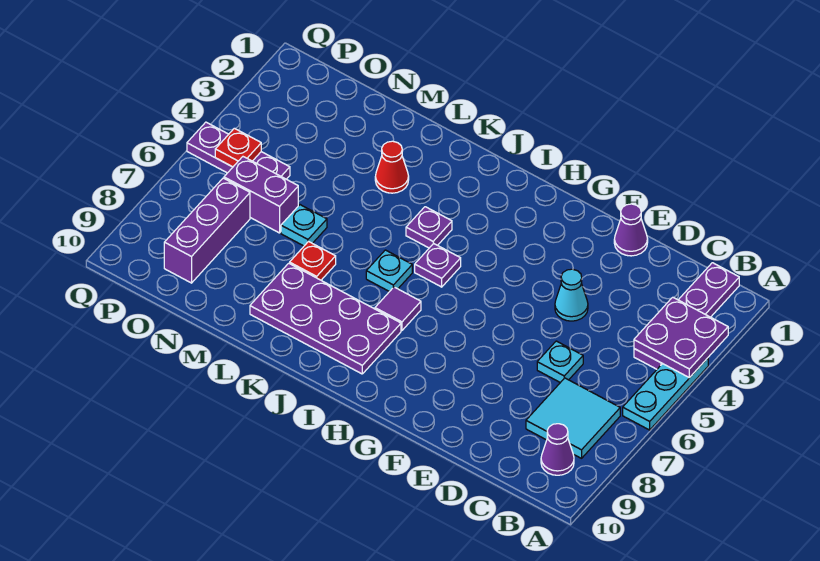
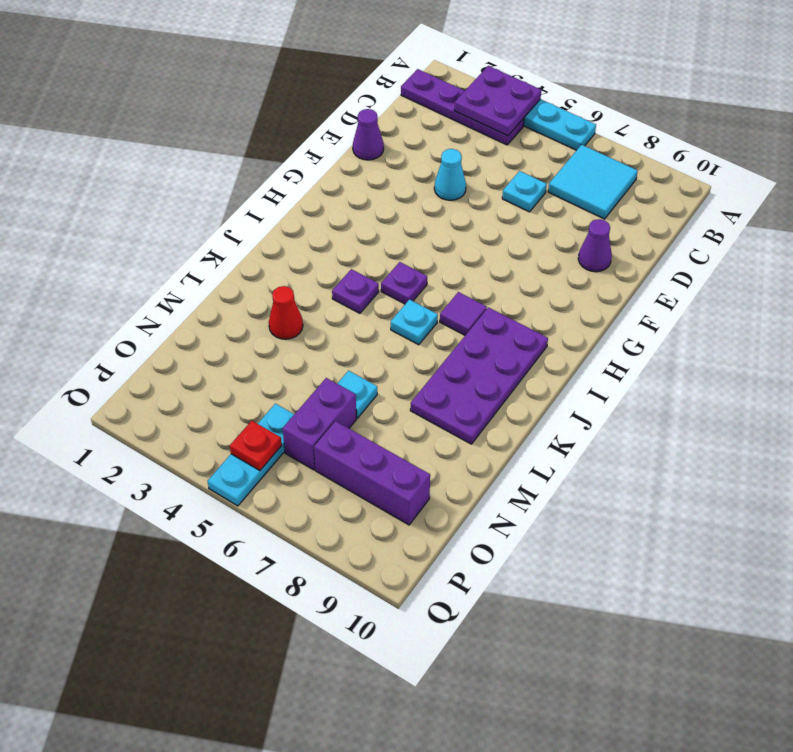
purple cone B9 level 1 -> purple cone E9 level 1
red plate L7 level 1 -> none
purple plate O5:Q5 level 1 -> cyan plate O5:Q5 level 1

